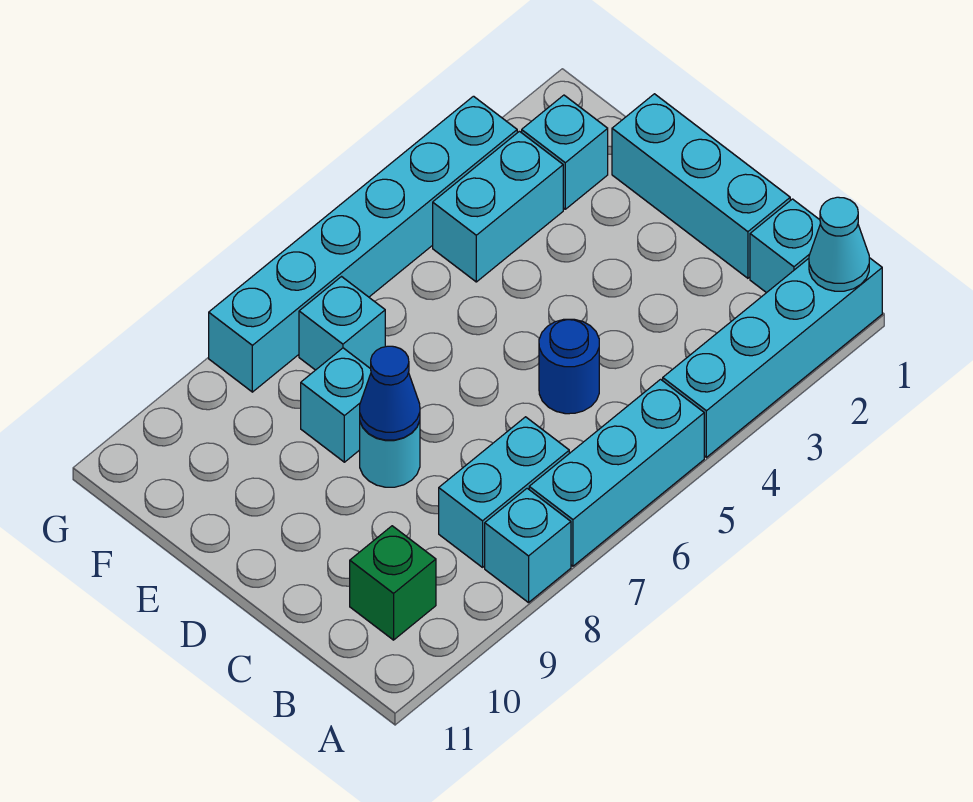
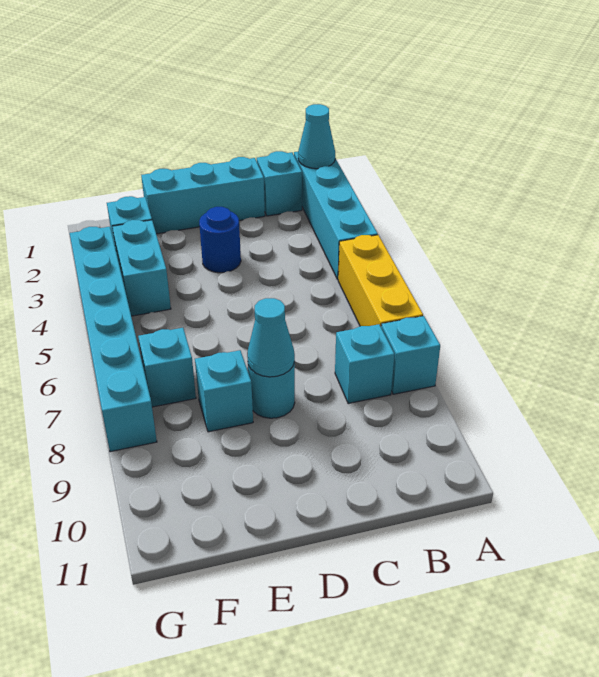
cyan brick A5:A7 level 1 -> yellow brick A5:A7 level 1
cyan brick B7:B8 level 1 -> cyan brick B8 level 1
green brick B10 level 1 -> none
blue round brick C5 level 1 -> blue round brick D3 level 1
blue cone D8 level 2 -> cyan cone D8 level 2

